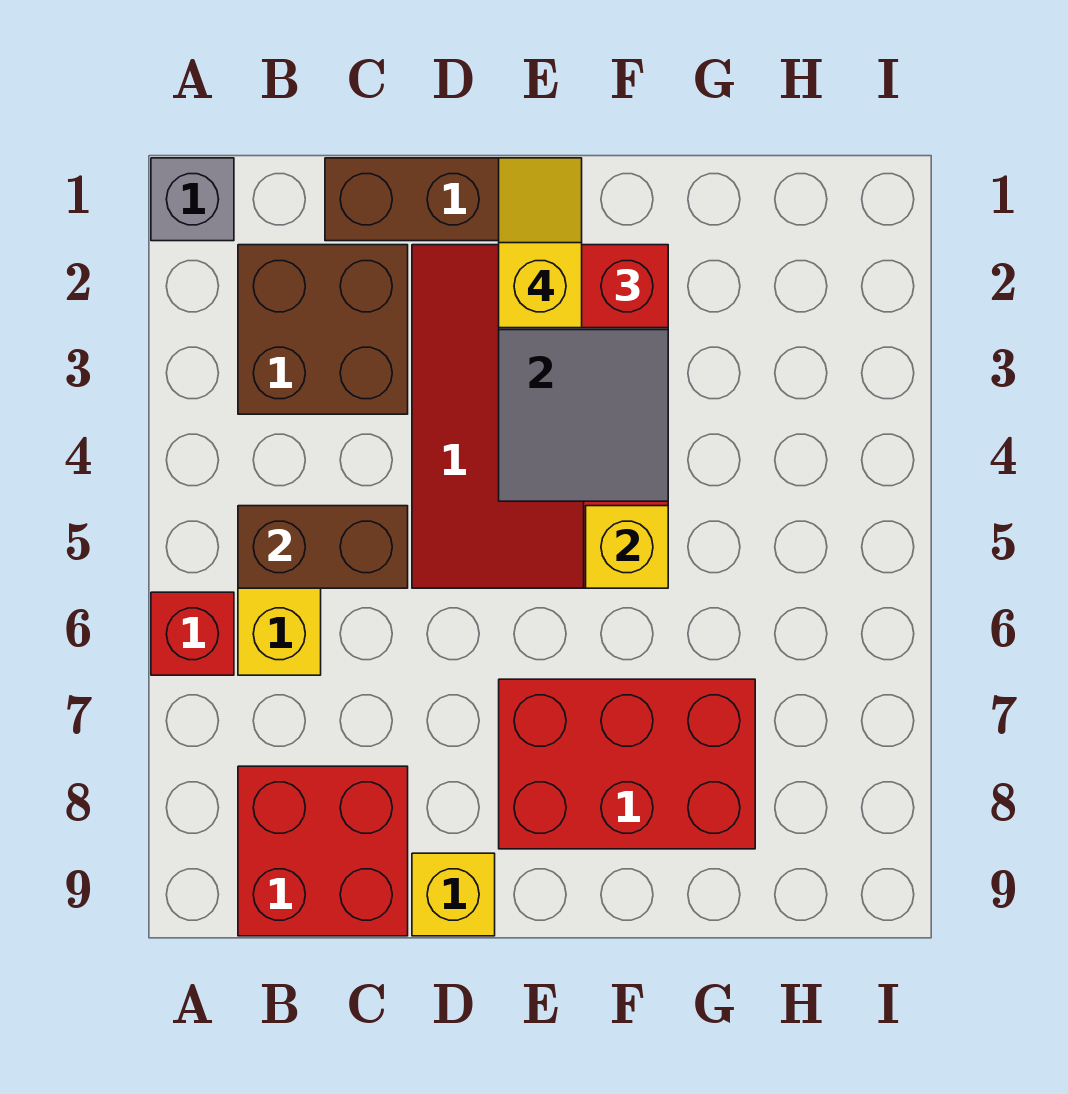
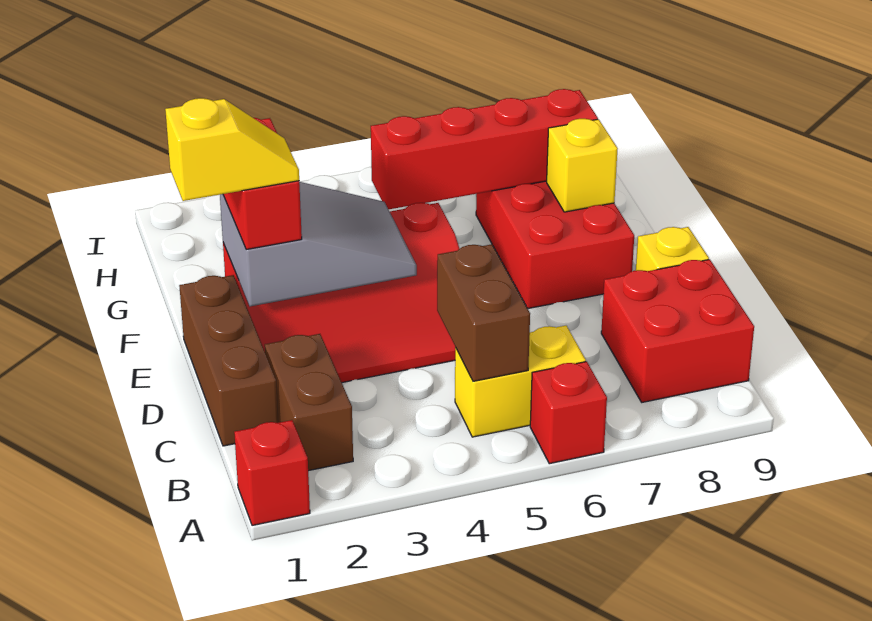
grey brick A1 level 1 -> red brick A1 level 1
brown brick B2:C3 level 1 -> brown brick B2:C2 level 1
yellow slope E1:E2 level 4 top 2 -> yellow slope E1:E2 level 4 top 1
yellow brick F5 level 2 -> yellow brick F8 level 2
none -> red brick G5:G8 level 2

